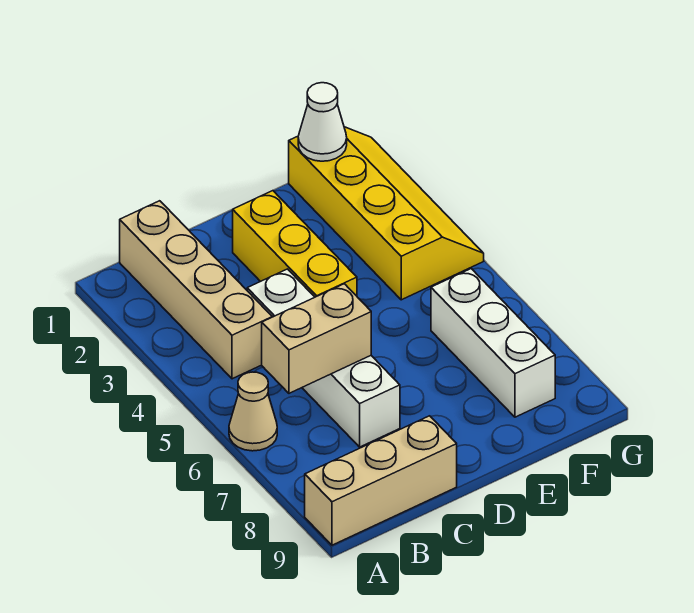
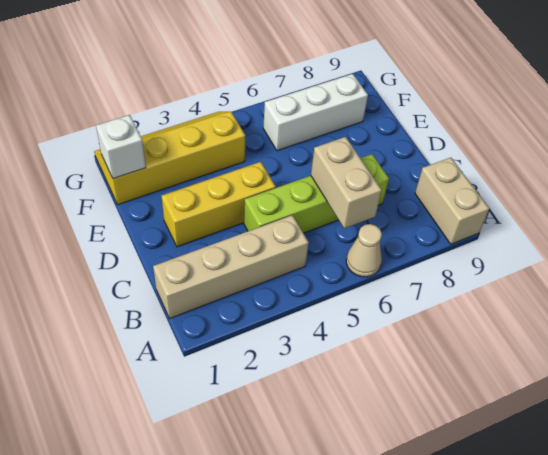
tan brick A9:C9 level 1 -> tan brick A9:B9 level 1
white brick C4:C7 level 1 -> lime brick C4:C7 level 1
white cone F1 level 2 -> white brick F1 level 2

